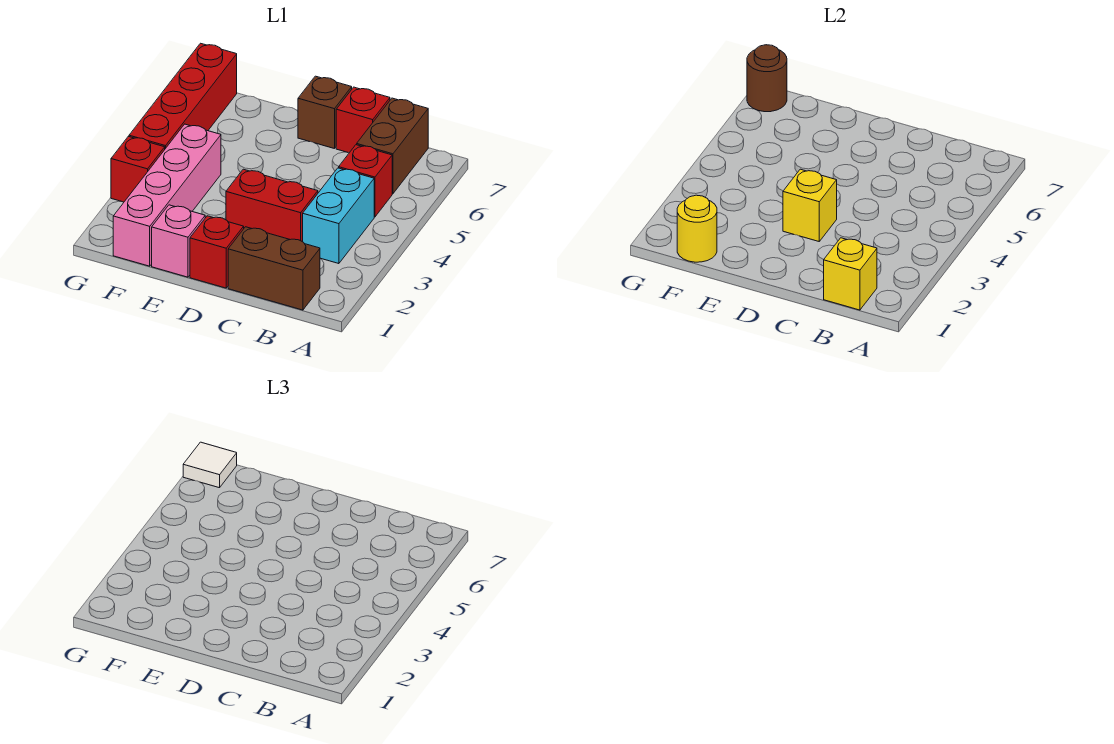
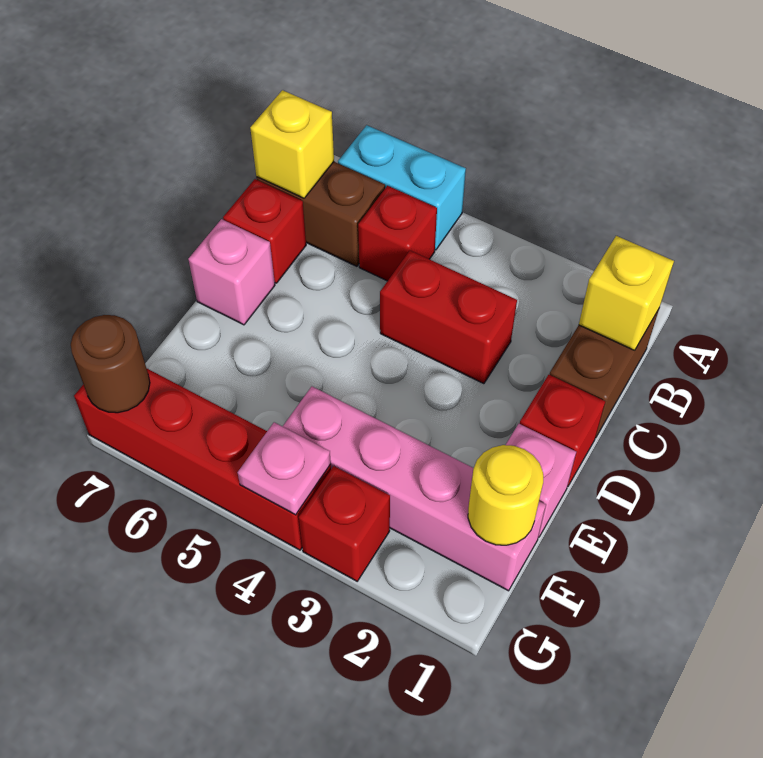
cyan brick B3:B4 level 1 -> cyan brick A5:A6 level 1
red brick C3:D3 level 1 -> red brick C3:C4 level 1
yellow brick D3 level 2 -> yellow brick B7 level 2
brown brick D7 level 1 -> pink brick D7 level 1
none -> pink plate G4 level 2
white tile G7 level 3 -> none

